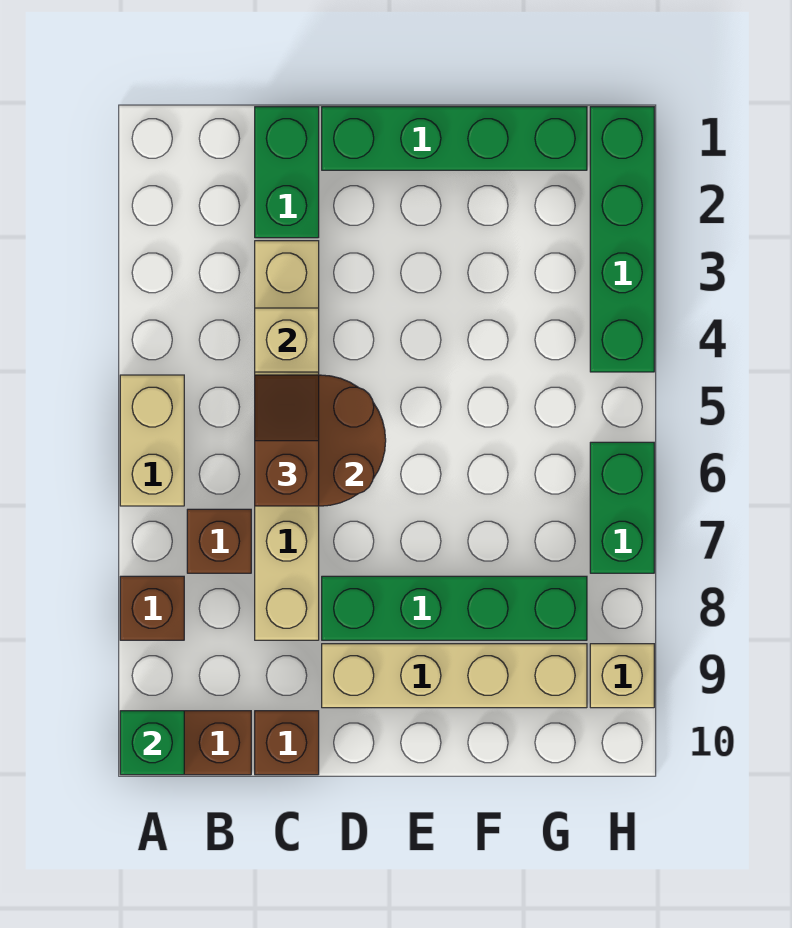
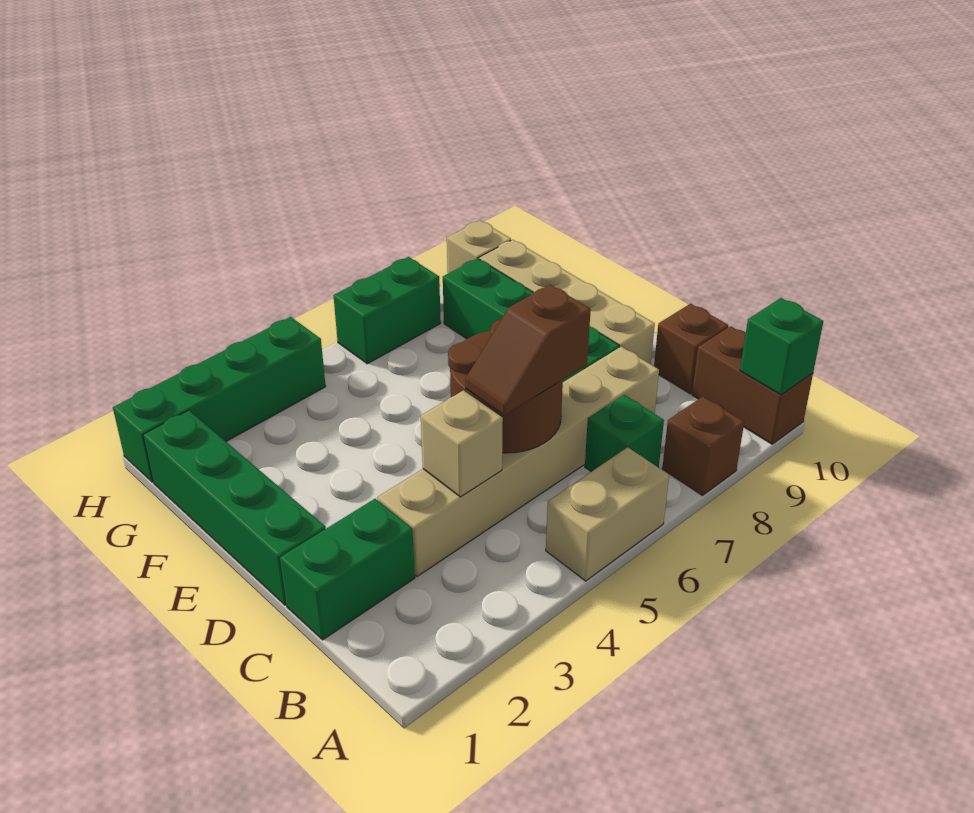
brown brick B7 level 1 -> green brick B7 level 1

